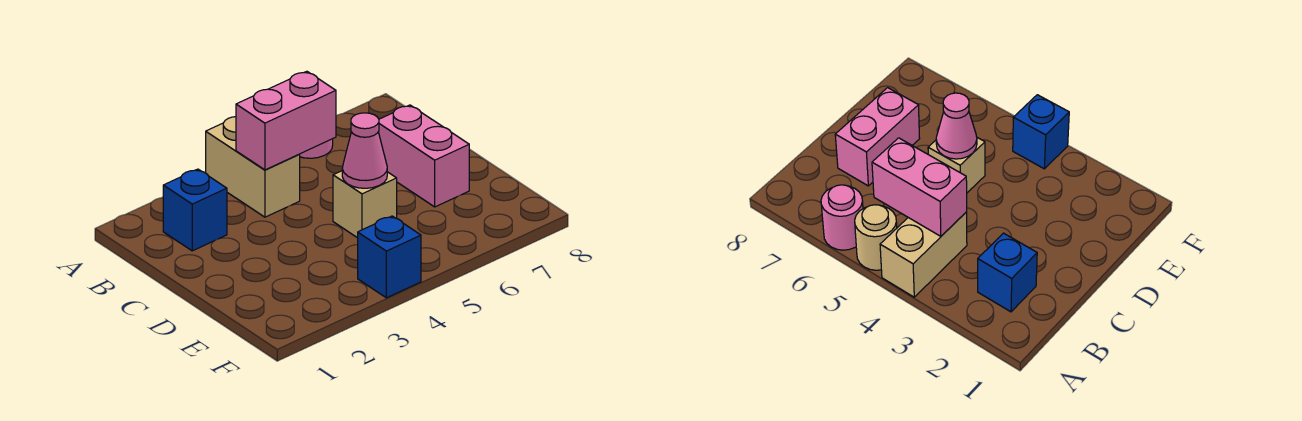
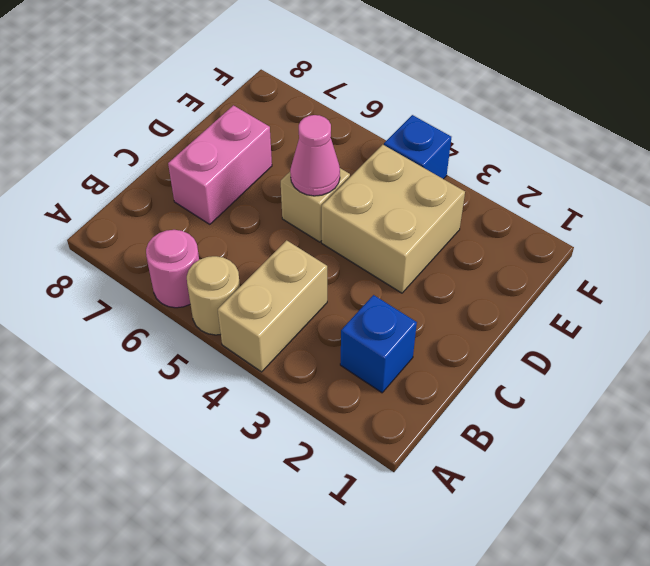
pink brick B4:B5 level 2 -> none
none -> tan brick D3:E4 level 1

